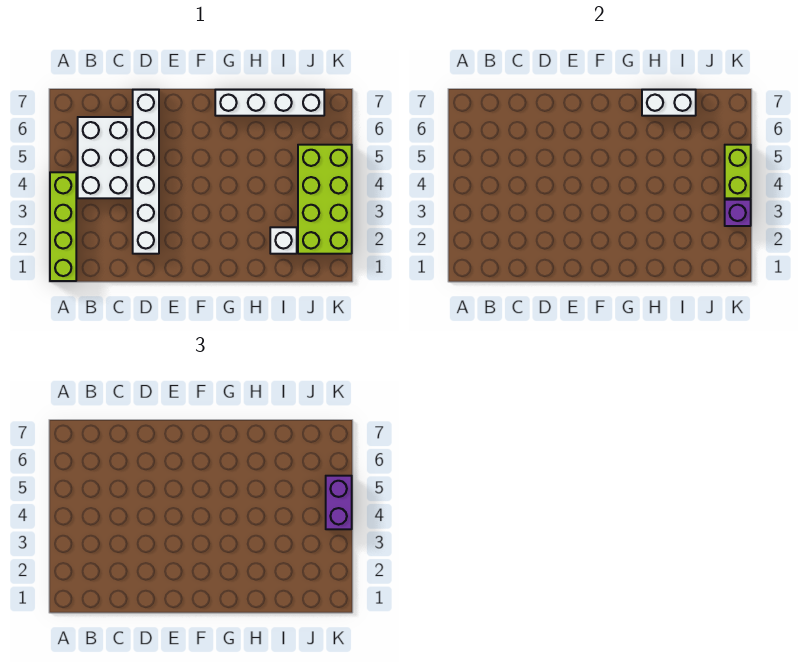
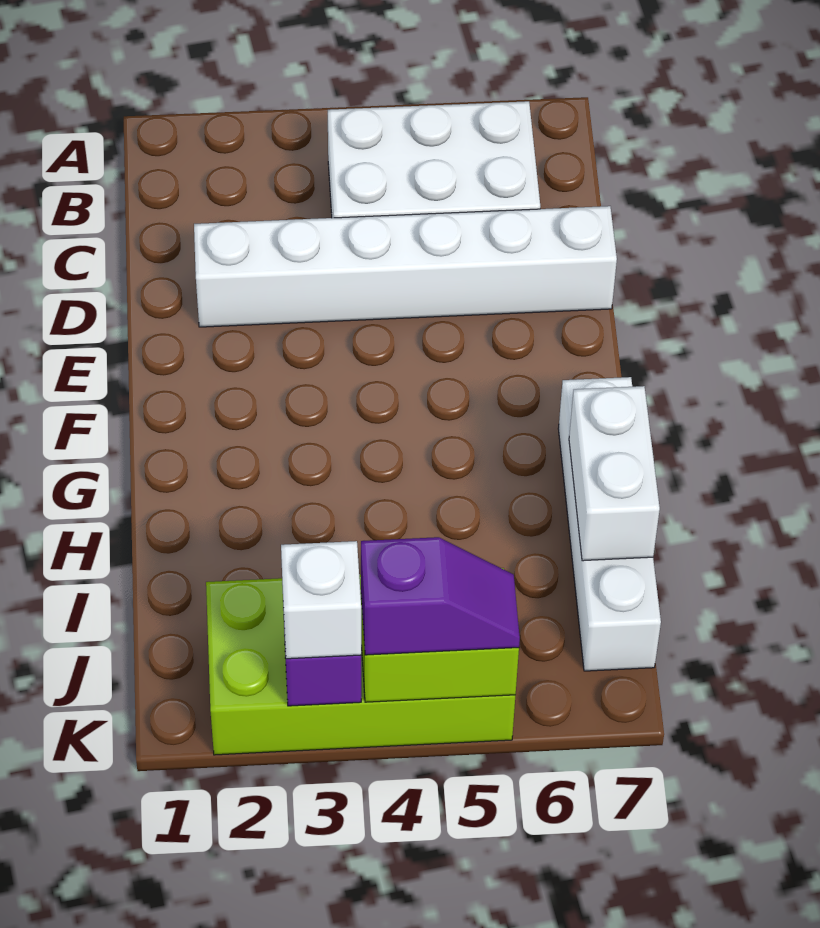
lime brick A1:A4 level 1 -> none
white brick I2 level 1 -> white brick K3 level 3
purple brick K4:K5 level 3 -> purple slope K4:K5 level 3 top 4

